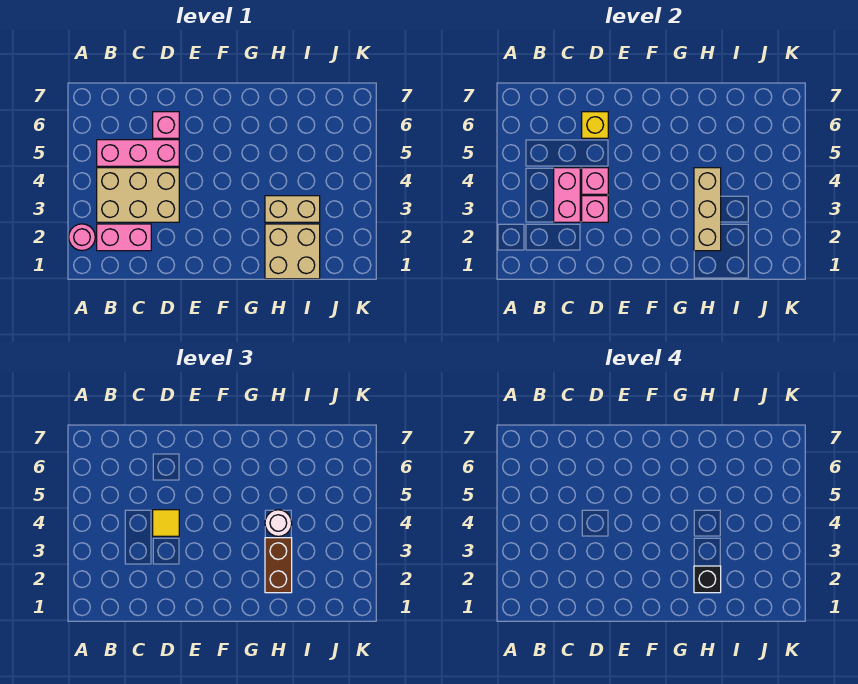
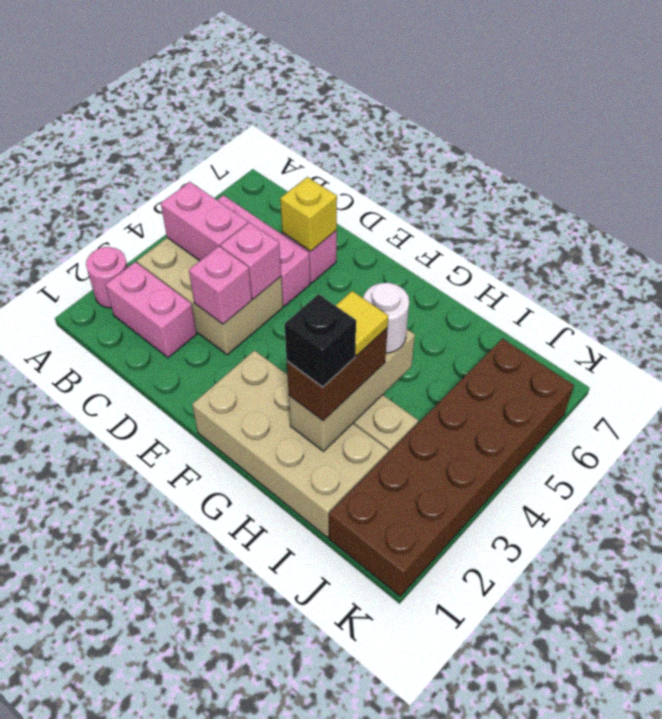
pink brick C3:C4 level 2 -> pink brick B4:C4 level 2
yellow tile D4 level 3 -> yellow tile H3 level 4
tan brick H1:I2 level 1 -> tan brick F1:I2 level 1
none -> brown brick J1:K6 level 1

